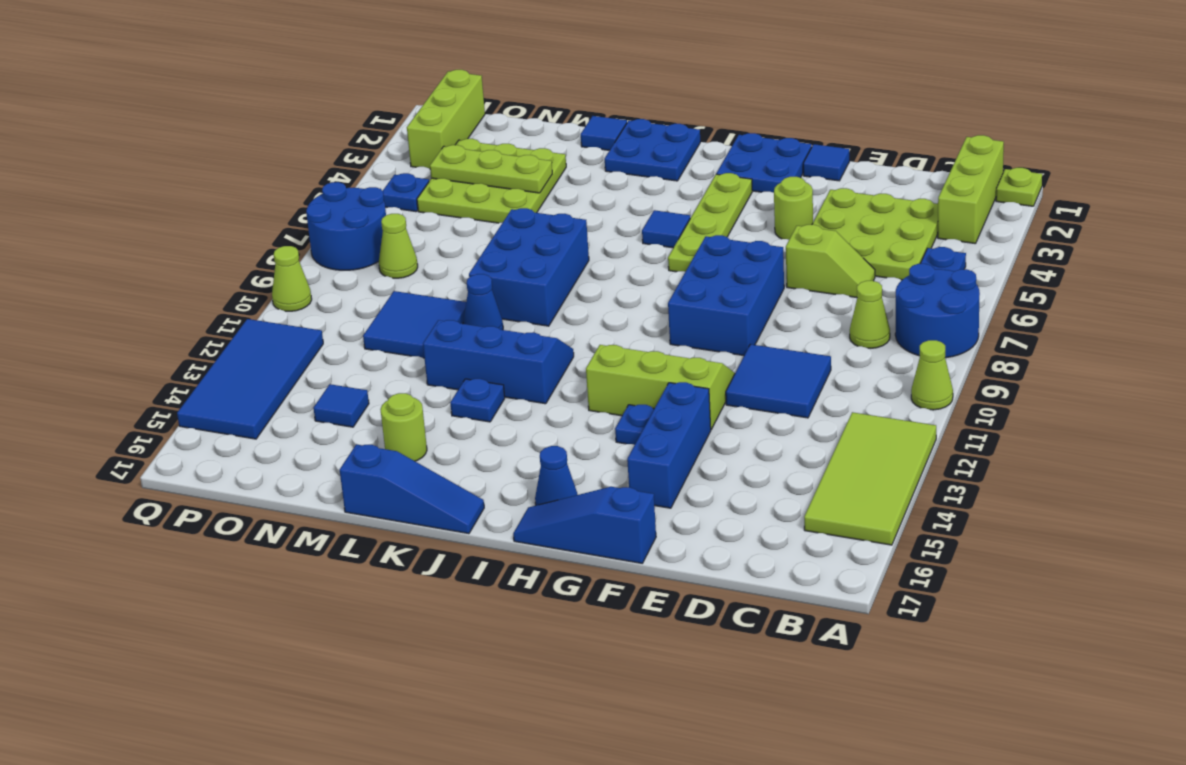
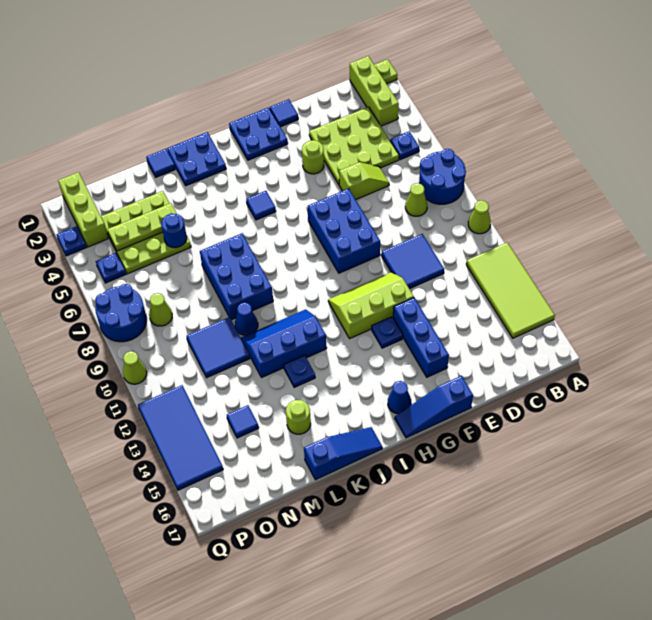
lime plate H3:H6 level 1 -> none
none -> blue round brick M5 level 2
none -> blue plate Q3 level 1

